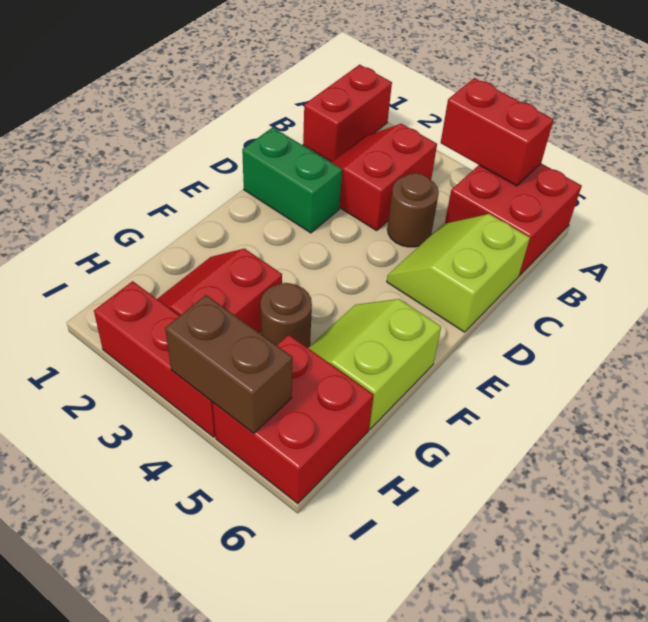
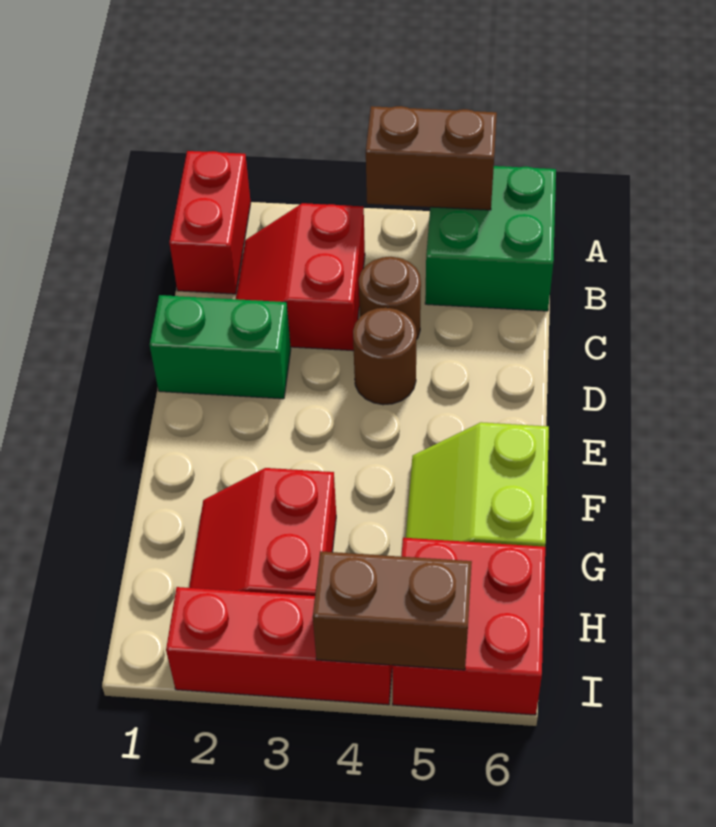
red brick A4:A5 level 2 -> brown brick A4:A5 level 2
red brick A5:B6 level 1 -> green brick A5:B6 level 1
lime slope C5:D6 level 1 top 6 -> none
brown round brick G4 level 1 -> brown round brick D4 level 1

